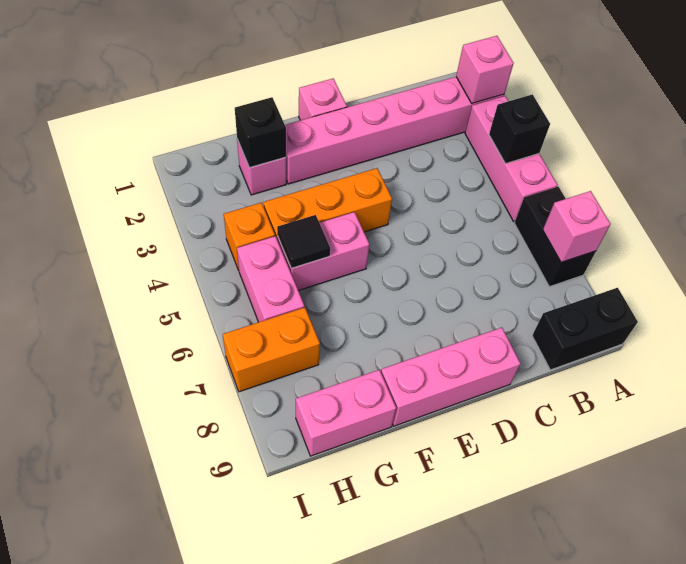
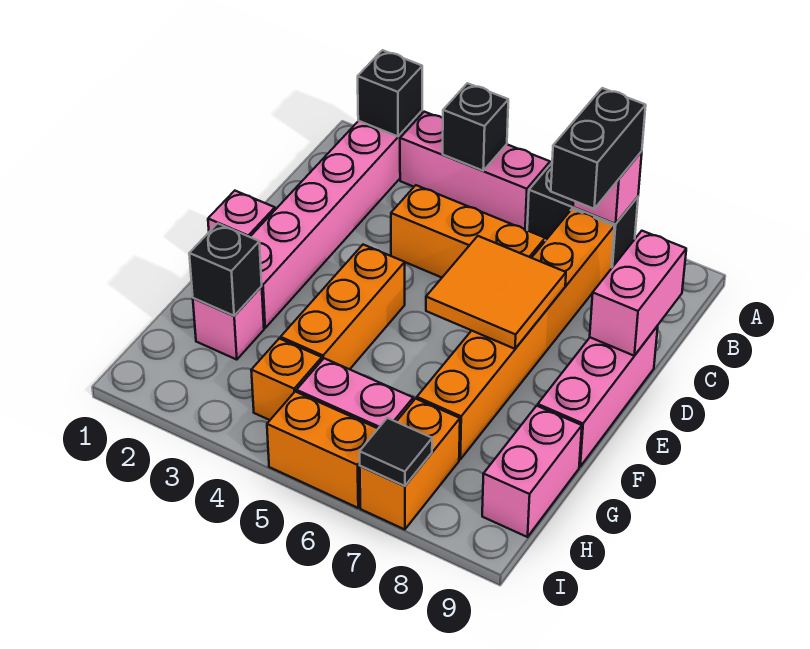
pink brick A2 level 2 -> black brick A2 level 2
black brick A9:B9 level 1 -> black brick A7:B7 level 3
none -> orange brick B7:G7 level 1
none -> orange brick C4:C6 level 1
none -> orange tile D6:E7 level 2
pink brick F5:G5 level 1 -> pink brick C9:D9 level 2
black tile G5 level 2 -> black tile I7 level 2
none -> orange brick I5:I6 level 1

